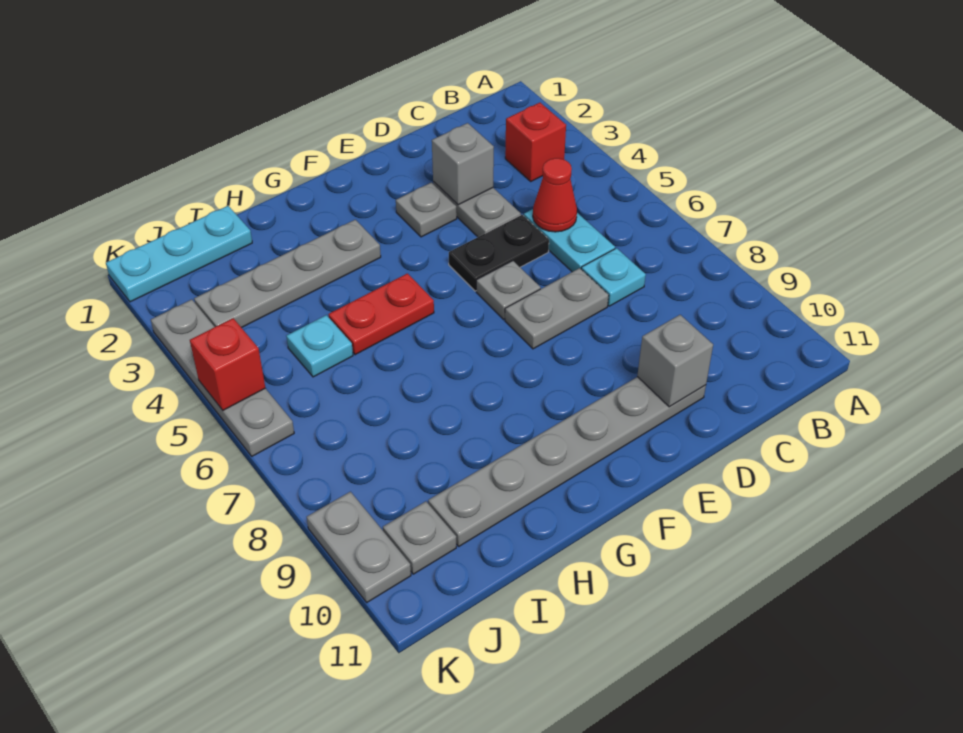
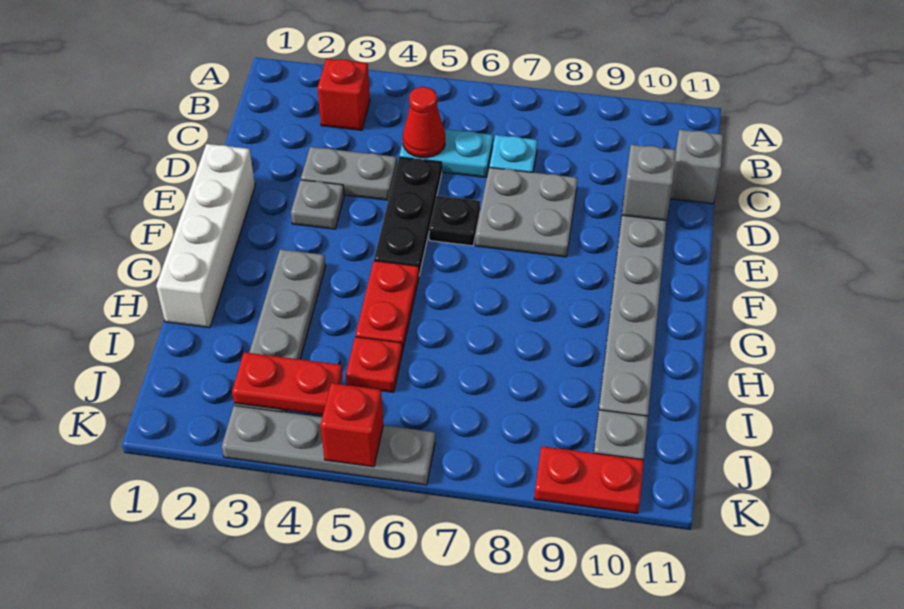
grey brick D3 level 2 -> grey brick C11 level 1
black plate D5:E5 level 1 -> black plate D5:F5 level 1
grey plate D7:E7 level 1 -> grey plate D7:E8 level 1
none -> white brick E1:H1 level 1
grey plate E6 level 1 -> black plate E6 level 1
cyan plate I1:K1 level 1 -> none
cyan plate I5 level 1 -> red plate I5 level 1
none -> red plate J3:J4 level 2
grey plate K9:K10 level 1 -> red plate K9:K10 level 1

